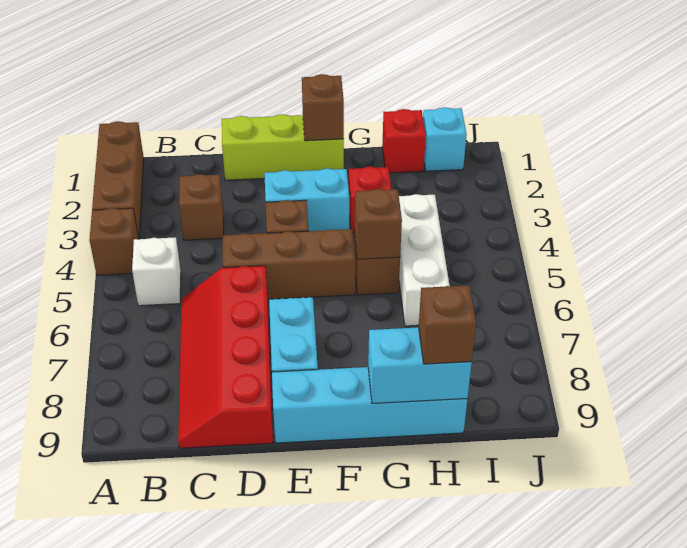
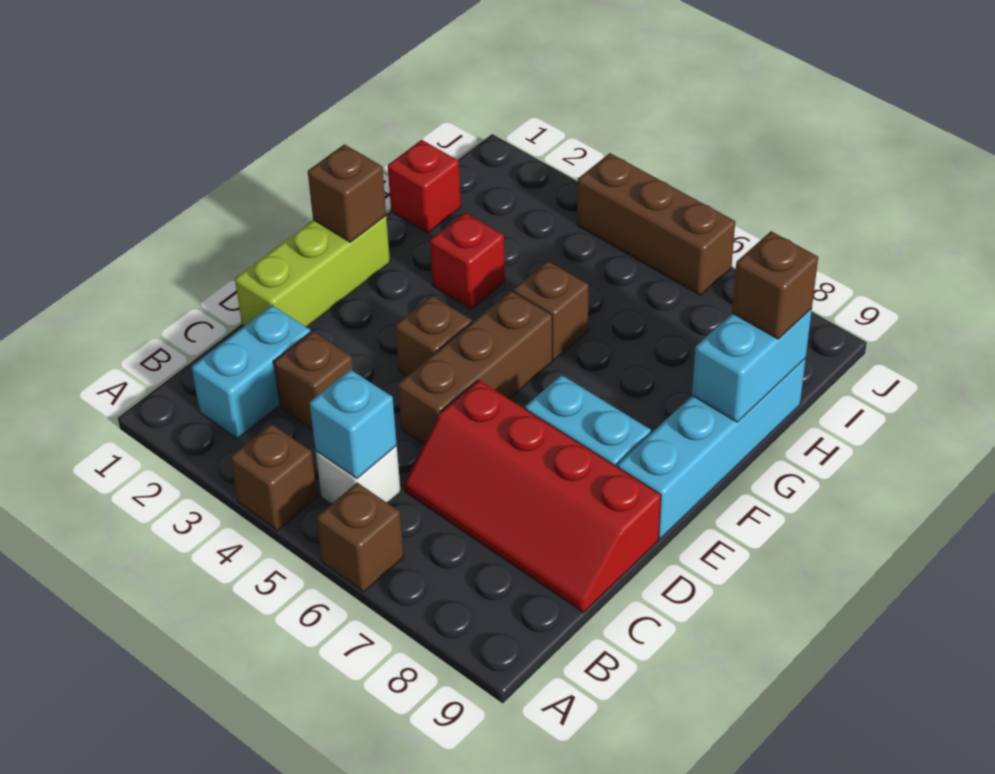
brown brick A1:A3 level 1 -> brown brick J4:J6 level 1
cyan brick E3:F3 level 1 -> cyan brick B2:C2 level 1
brown brick G5 level 2 -> brown brick A6 level 1
white brick H4:H6 level 1 -> none
cyan brick I1 level 1 -> cyan brick B5 level 2

